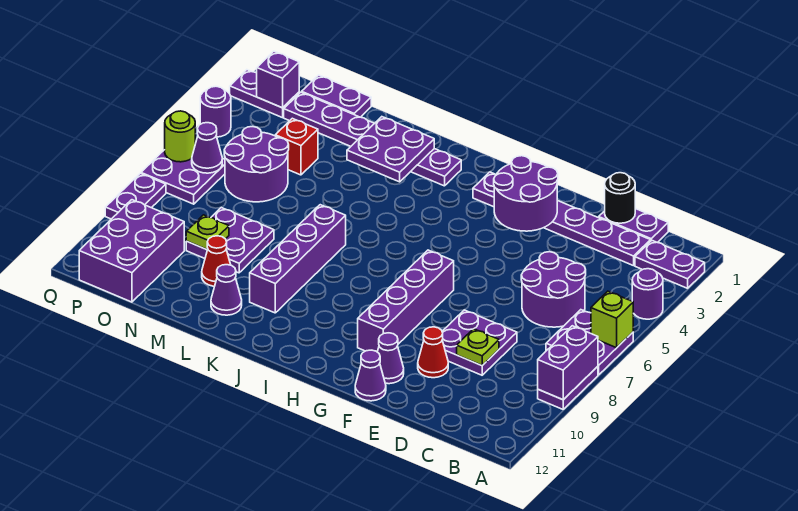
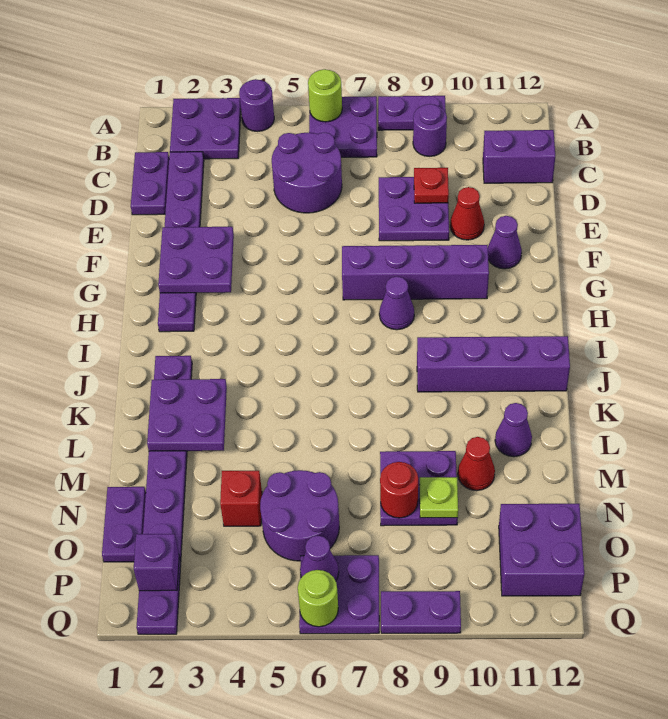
purple plate A2:B2 level 1 -> purple plate A2:B3 level 1
lime brick A6 level 2 -> lime round brick A6 level 2
purple brick A8:A9 level 2 -> purple brick C11:C12 level 1
black round brick D1 level 2 -> none
lime plate D9 level 2 -> red plate D9 level 2
purple round brick F2:G3 level 2 -> purple plate F2:G3 level 2
purple cone F12 level 1 -> purple cone H8 level 1
purple brick K7:K10 level 1 -> purple brick J9:J12 level 1
none -> red round brick N8 level 2
purple brick O10:P12 level 1 -> purple brick O11:P12 level 1
purple round brick Q4 level 1 -> purple round brick B9 level 1

